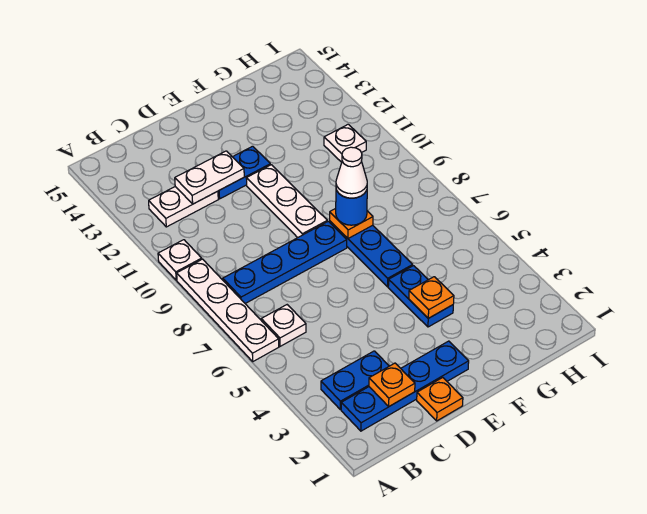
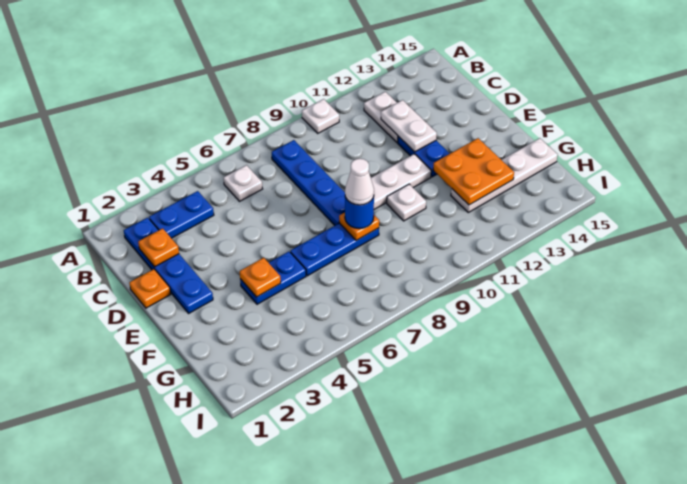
white plate A6:A9 level 1 -> white plate G12:G15 level 1
blue plate B3:C3 level 1 -> blue plate B3:B4 level 1
none -> orange plate F12:G13 level 2
white plate H11 level 1 -> white plate F10 level 1

